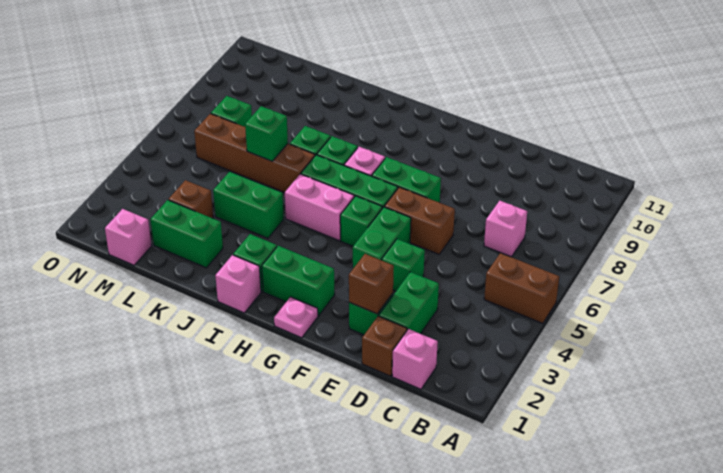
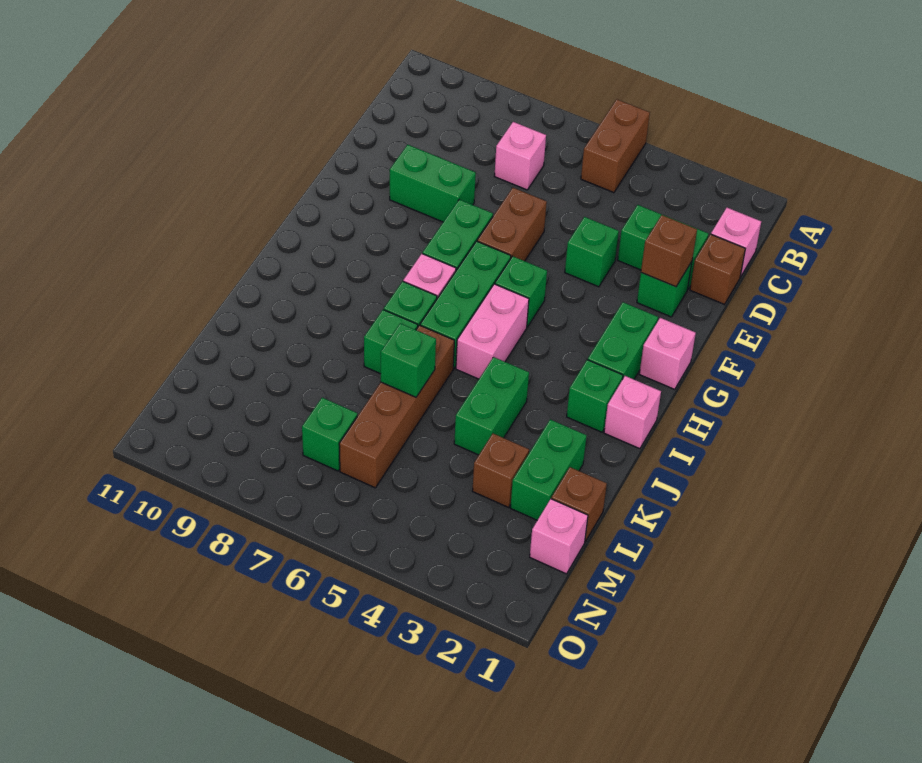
green brick F4:F5 level 1 -> green brick E8:E9 level 1
pink plate G1 level 1 -> pink brick G1 level 1
none -> brown brick L1 level 1

